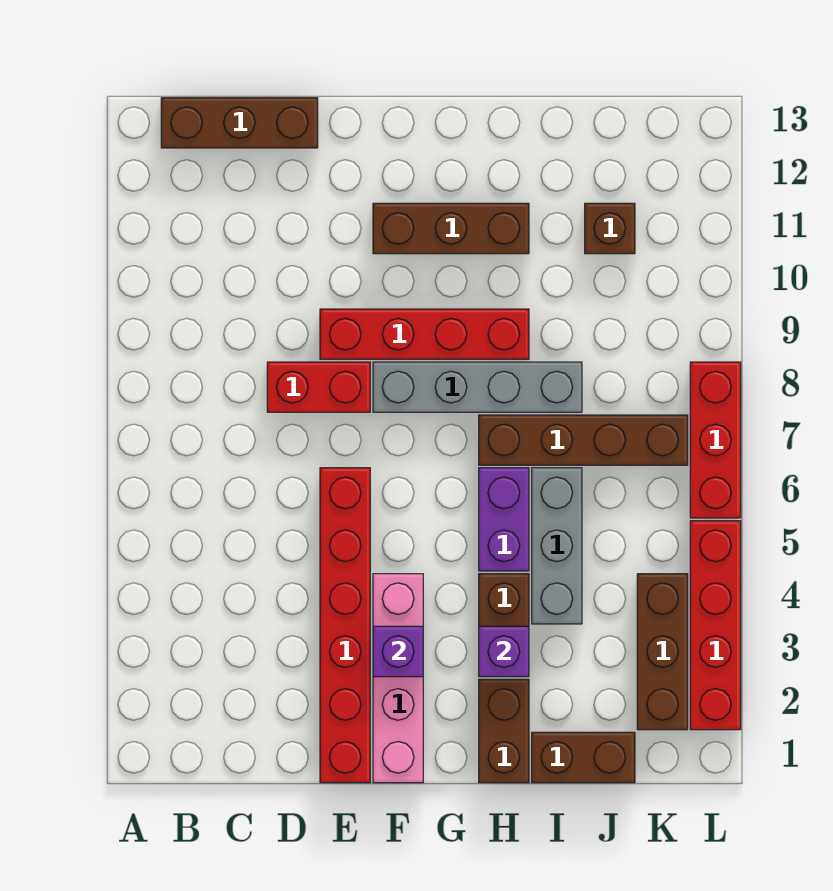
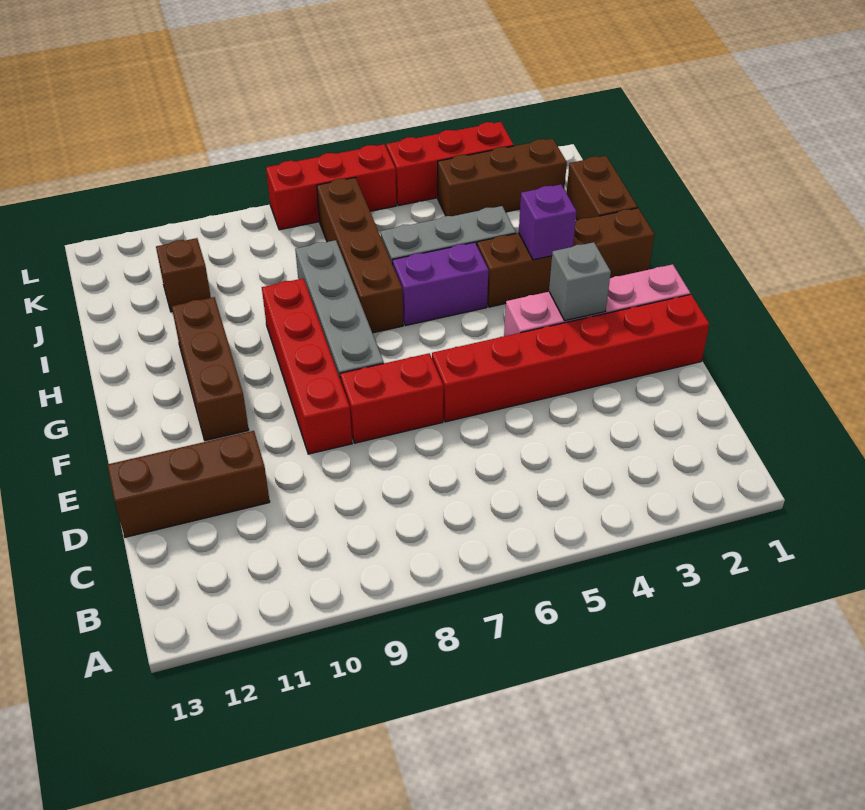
brown brick B13:D13 level 1 -> brown brick D11:D13 level 1
red brick D8:E8 level 1 -> red brick E7:E8 level 1
purple brick F3 level 2 -> grey brick F3 level 2
red brick L2:L5 level 1 -> red brick L3:L5 level 1

